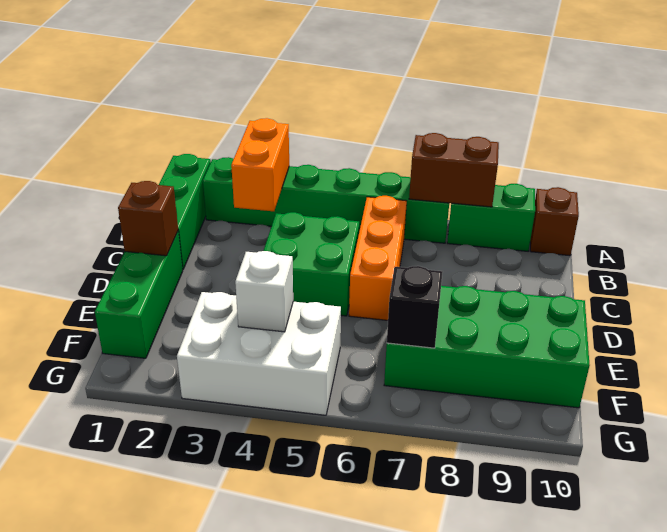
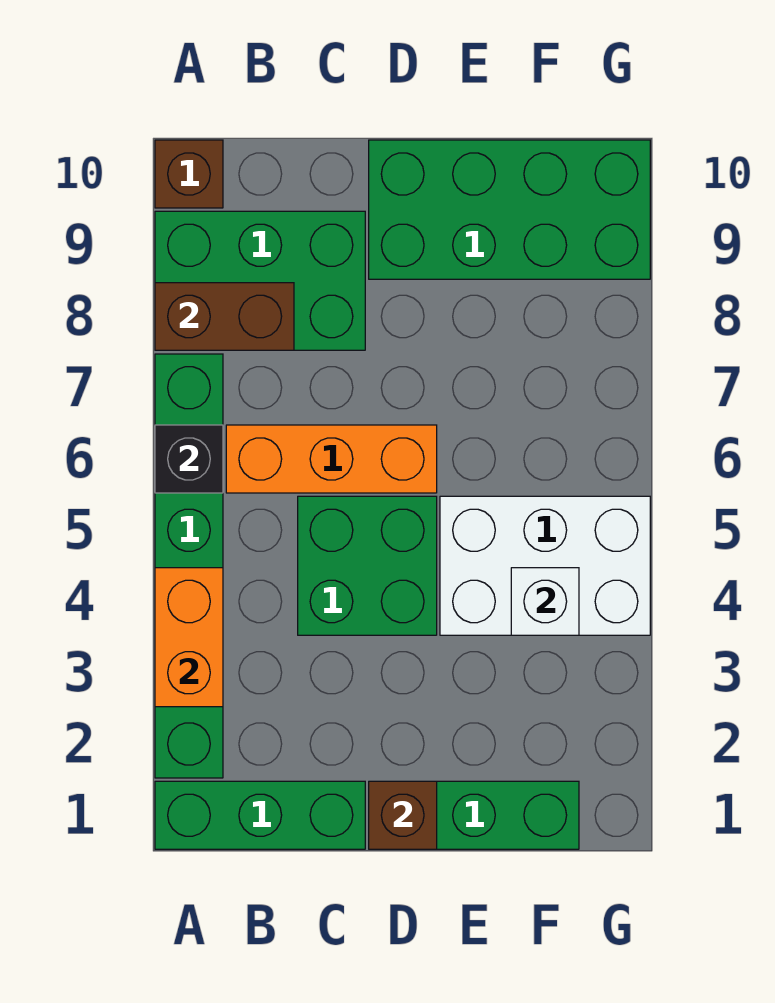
orange brick A3:B3 level 2 -> orange brick A3:A4 level 2
brown brick A7:A8 level 2 -> brown brick A8:B8 level 2
green brick A8:A9 level 1 -> green brick A8:C9 level 1
green brick E7:F10 level 1 -> green brick D9:G10 level 1
white brick F3:G5 level 1 -> white brick E4:G5 level 1
black brick F7 level 2 -> black brick A6 level 2

